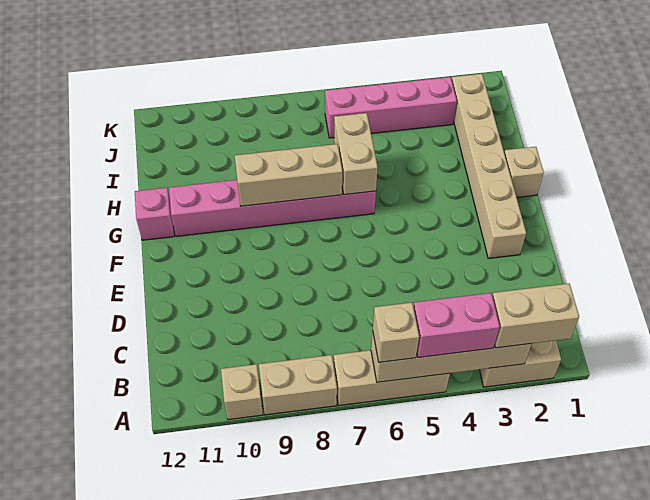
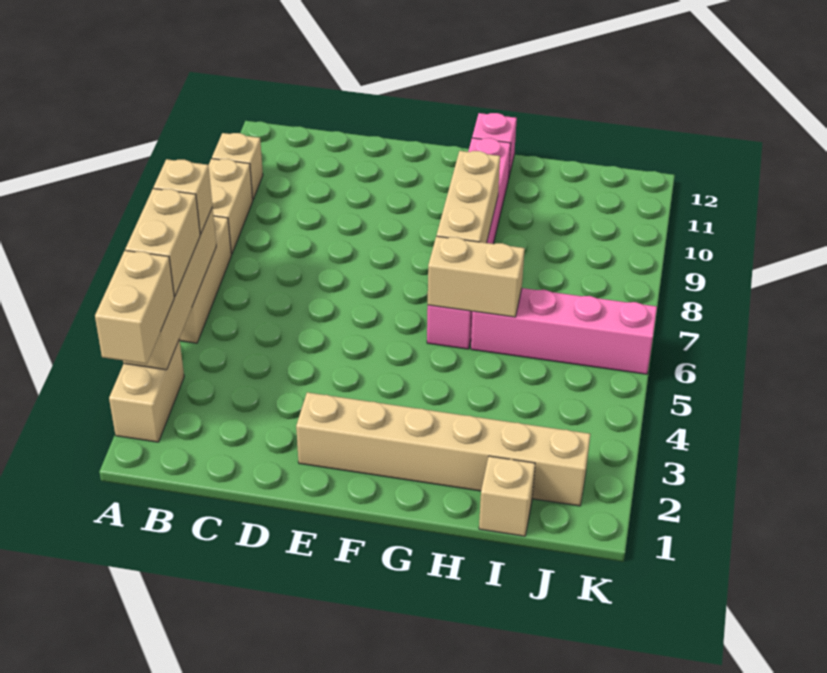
pink brick A4:A5 level 3 -> tan brick A4:A5 level 3
tan brick G1 level 1 -> tan brick I1 level 1
pink brick J3:J6 level 1 -> pink brick H6:K6 level 1

